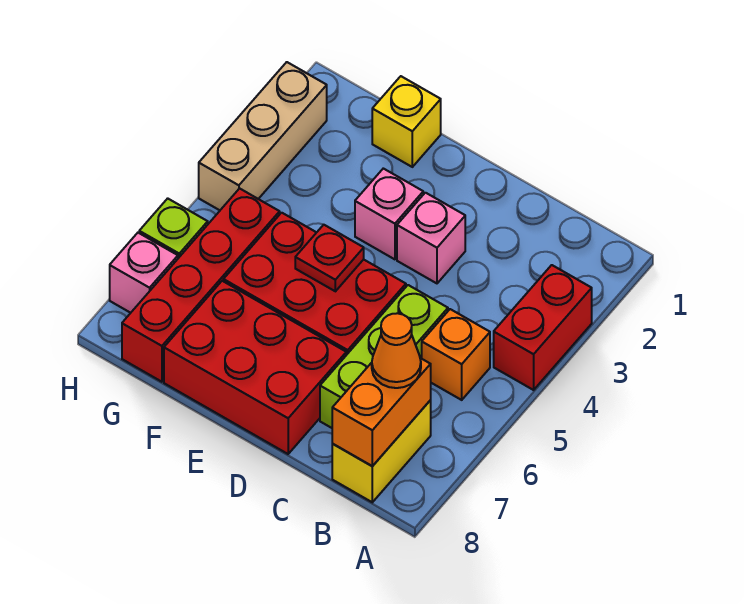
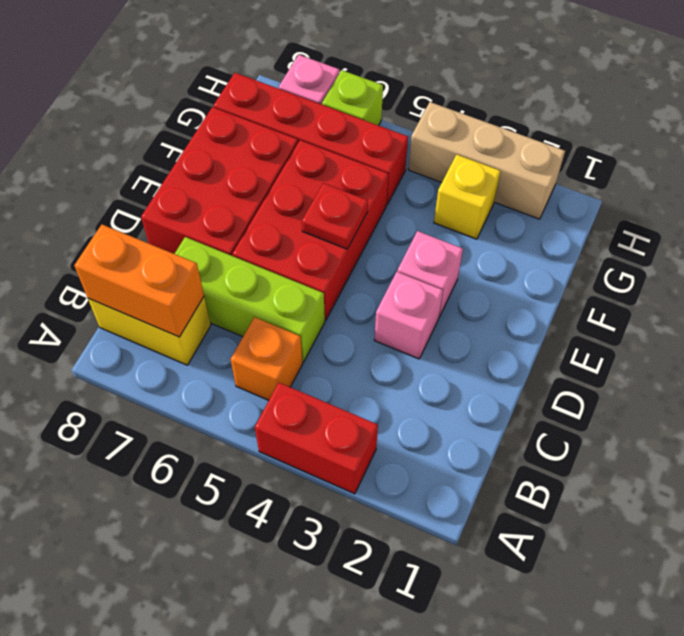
orange cone B7 level 3 -> none
yellow brick F1 level 1 -> yellow brick G3 level 1

